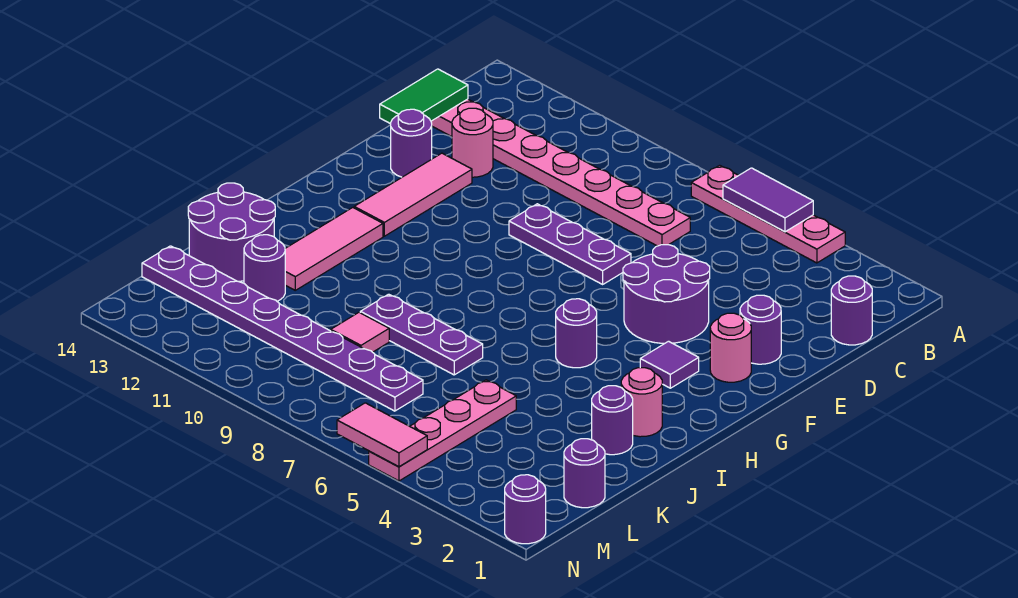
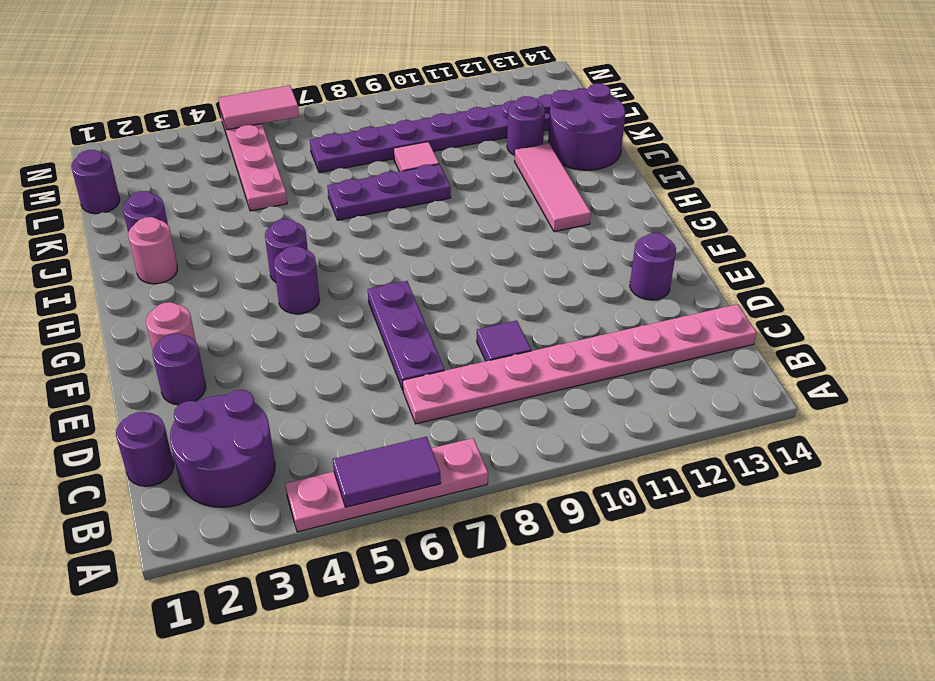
green tile C14:D14 level 2 -> none
pink round brick D12 level 1 -> none
purple round brick E4:F5 level 1 -> purple round brick B2:C3 level 1
purple plate E7:E9 level 1 -> purple plate D7:F7 level 1
pink tile E12:G12 level 1 -> none
purple tile G3 level 1 -> purple tile D9 level 1
purple round brick N1 level 1 -> purple round brick G5 level 1

